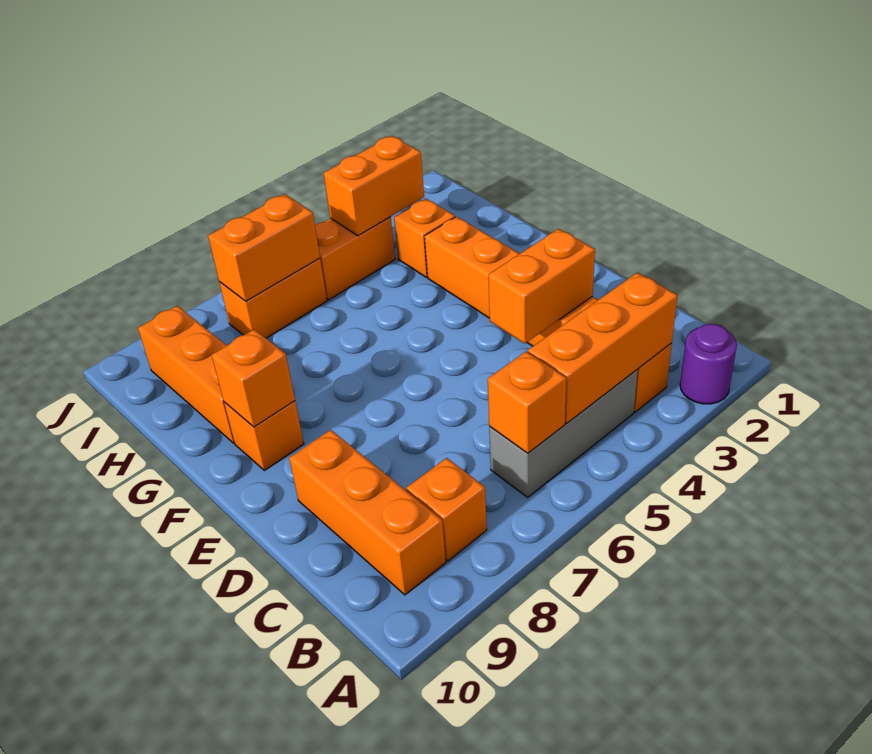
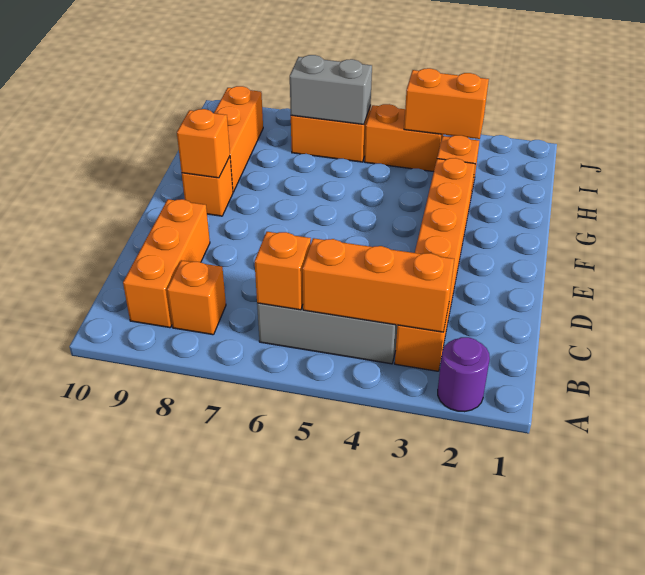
orange brick D3:D4 level 2 -> none
orange brick I6:I7 level 2 -> grey brick I6:I7 level 2

